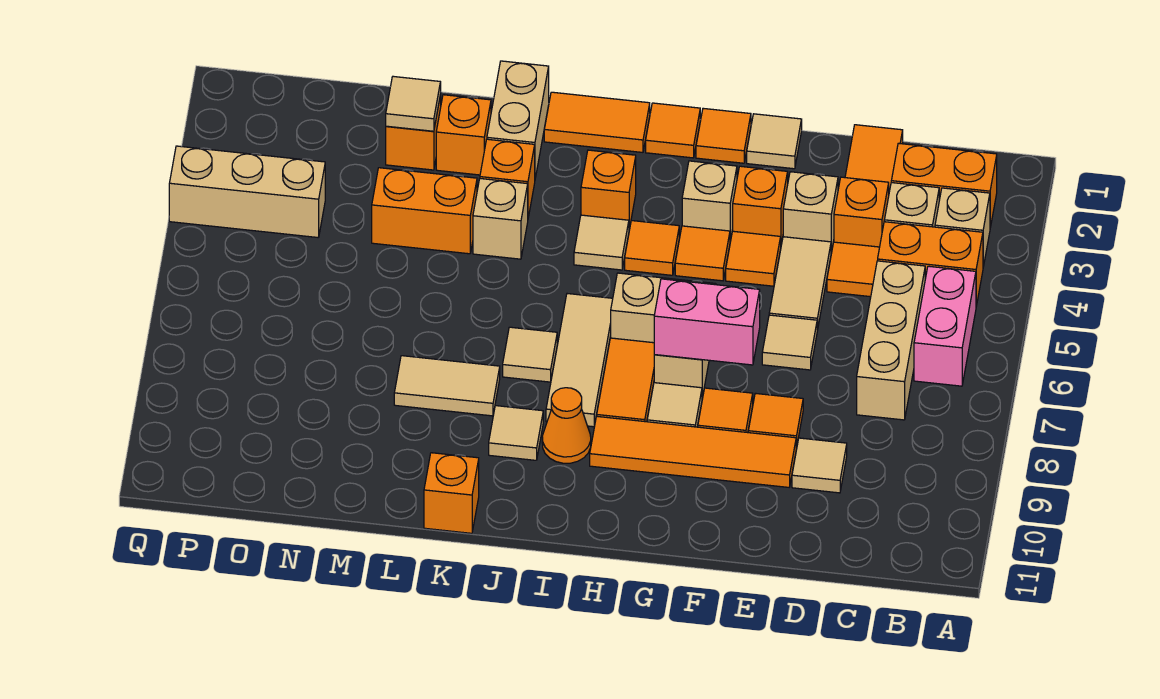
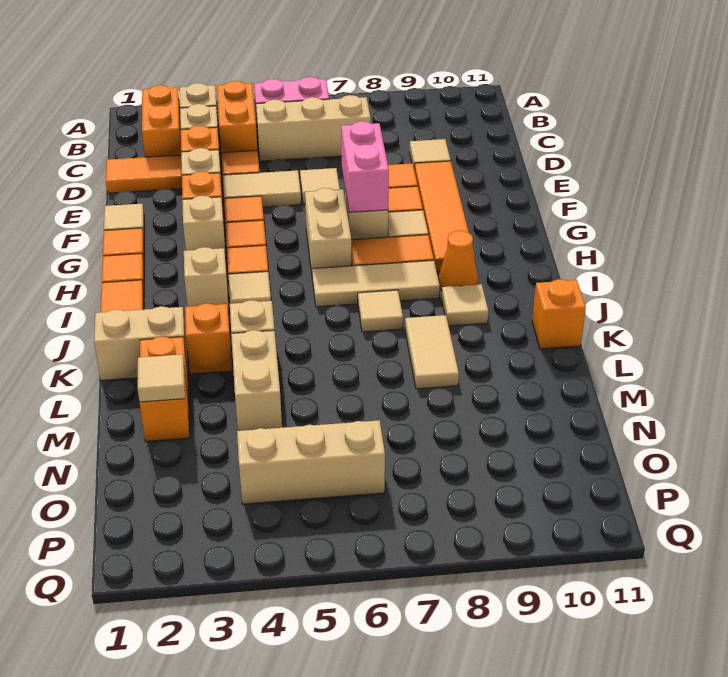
orange brick I3 level 1 -> tan brick I3 level 1
orange brick L4:M4 level 1 -> tan brick L4:M4 level 1
tan brick O4:Q4 level 1 -> tan brick O4:O6 level 1

